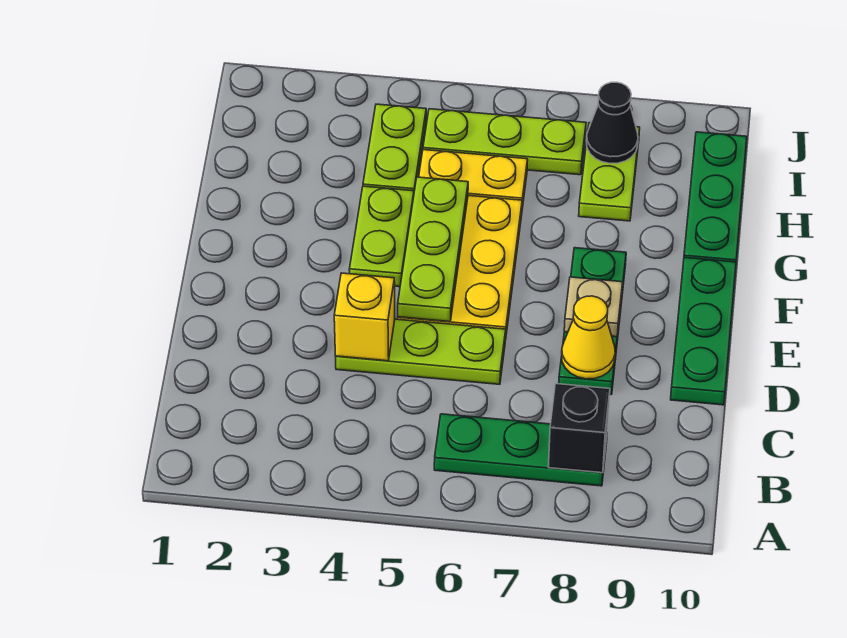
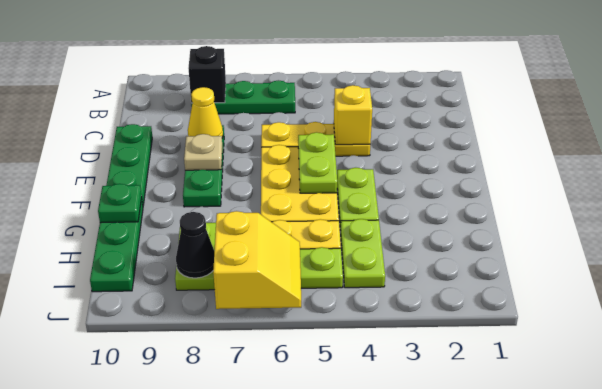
lime plate D4:D6 level 1 -> yellow plate D4:D6 level 1
lime plate E5:G5 level 2 -> lime plate E5:F5 level 2
none -> green plate G10 level 2
none -> yellow slope I6:J7 level 2 top 7

